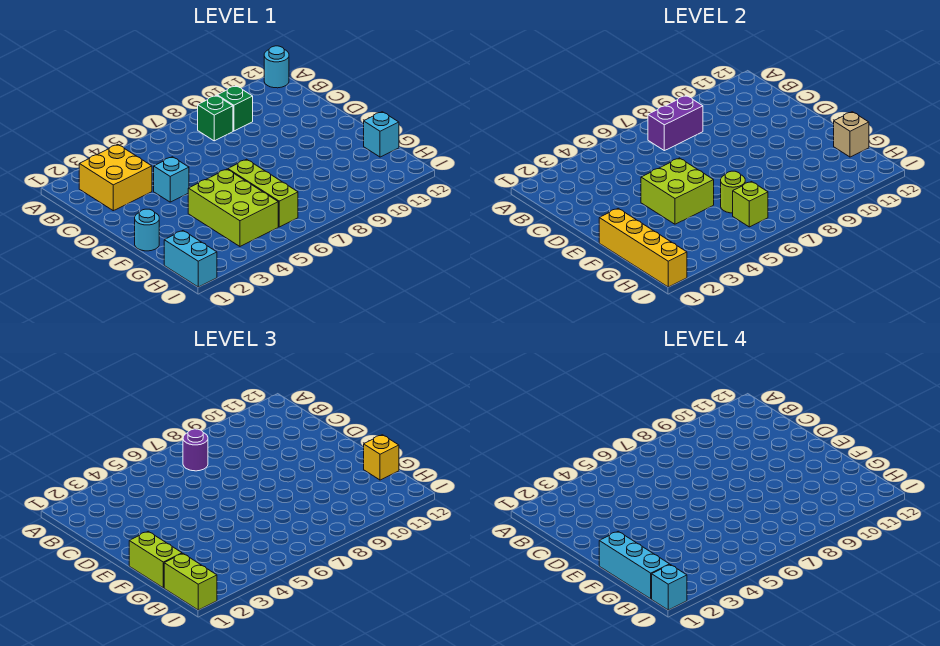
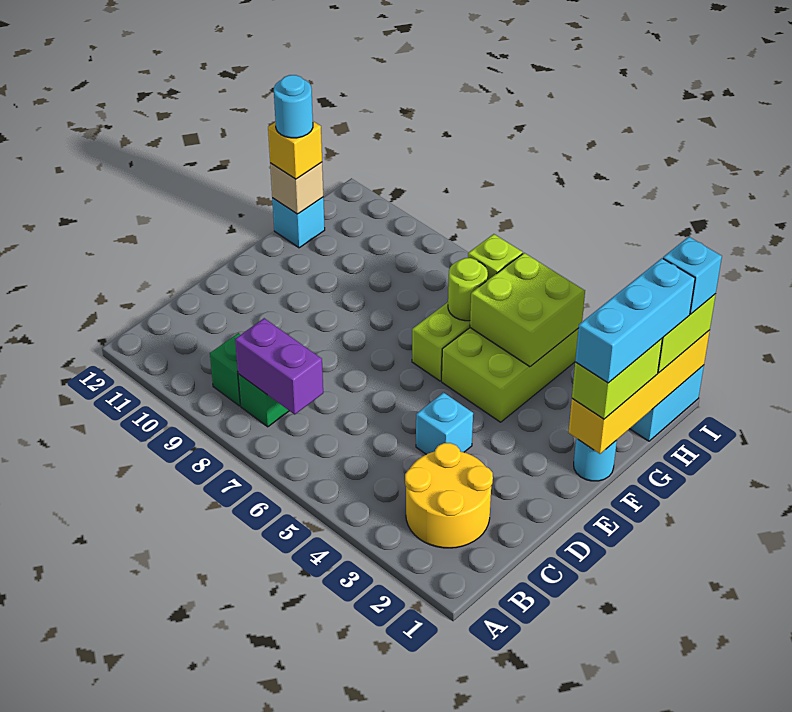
cyan round brick A12 level 1 -> cyan round brick G12 level 4
yellow brick B2:C3 level 1 -> yellow round brick B2:C3 level 1
purple round brick B7 level 3 -> none
lime brick E4:F5 level 2 -> lime brick G4:H5 level 2

